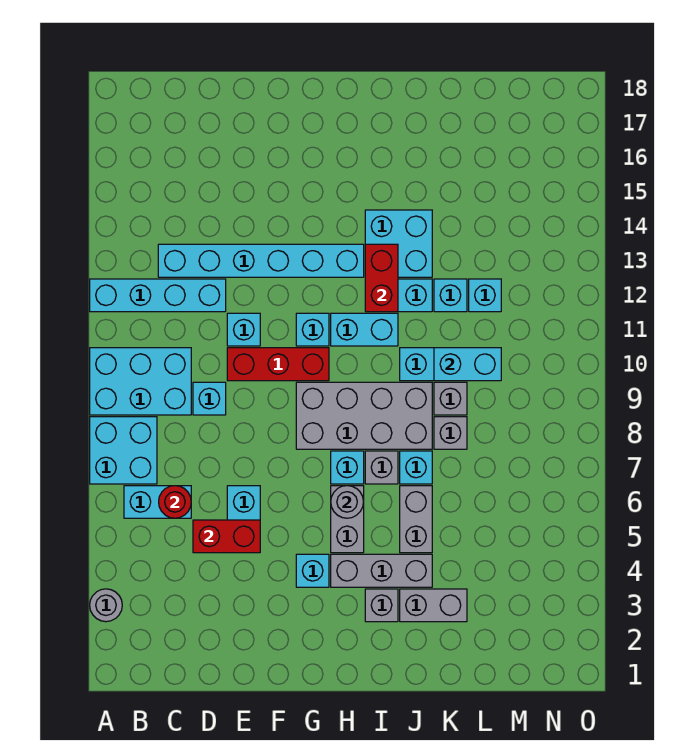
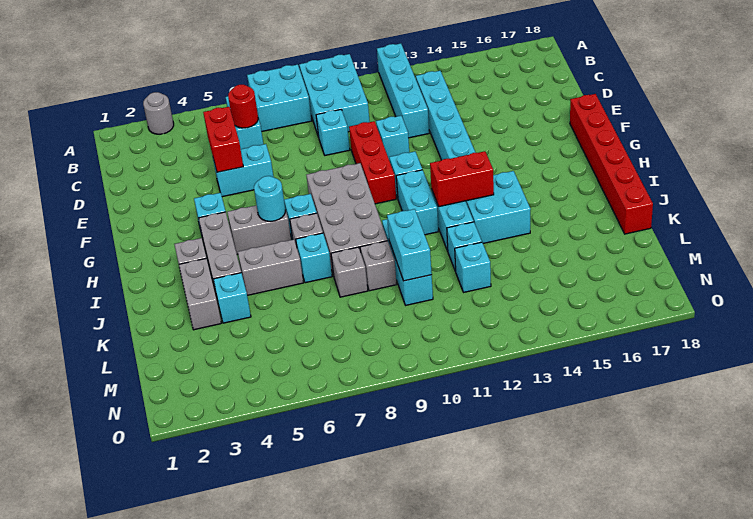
none -> red brick F18:K18 level 1
grey round brick H6 level 2 -> cyan round brick H6 level 2
none -> cyan brick K4 level 1

